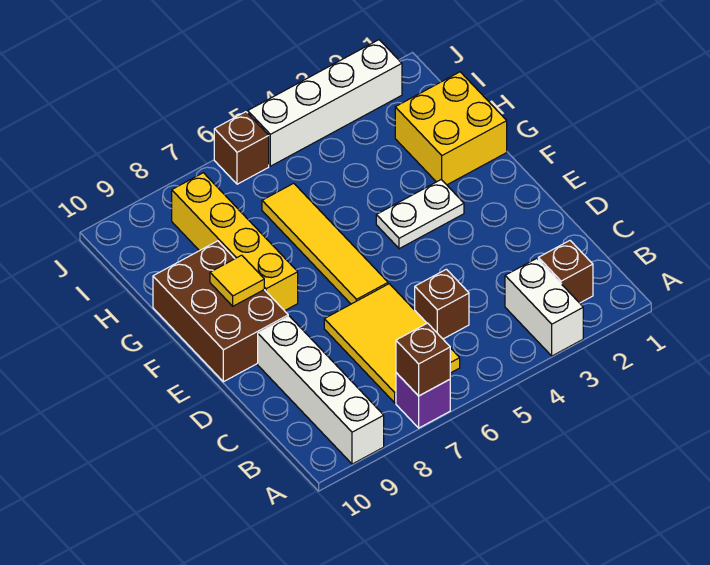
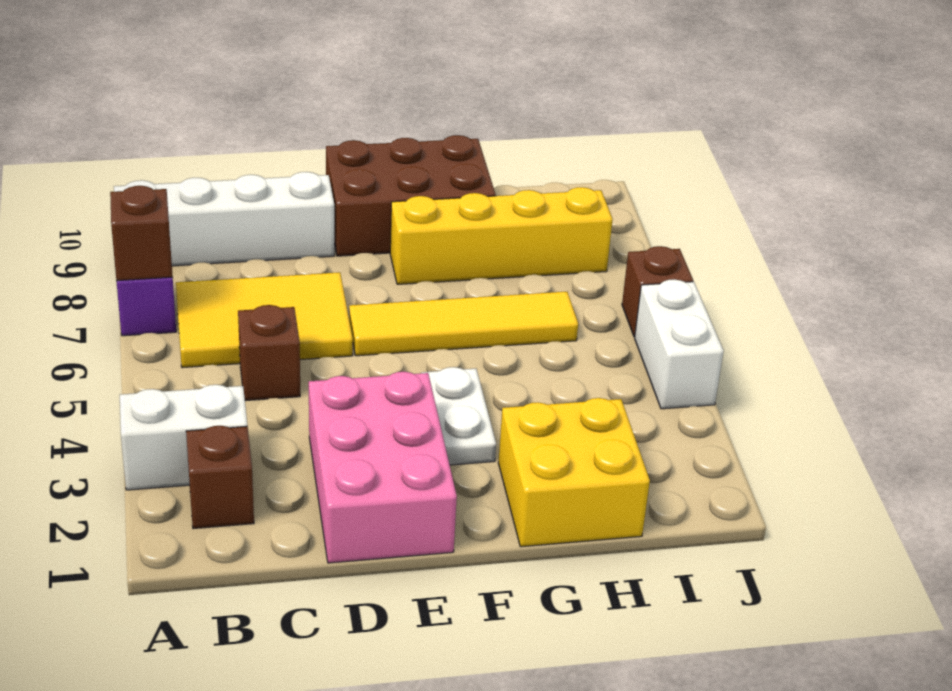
none -> pink brick D1:E3 level 1
yellow tile F9 level 2 -> none
white brick J2:J5 level 1 -> white brick J4:J5 level 1

